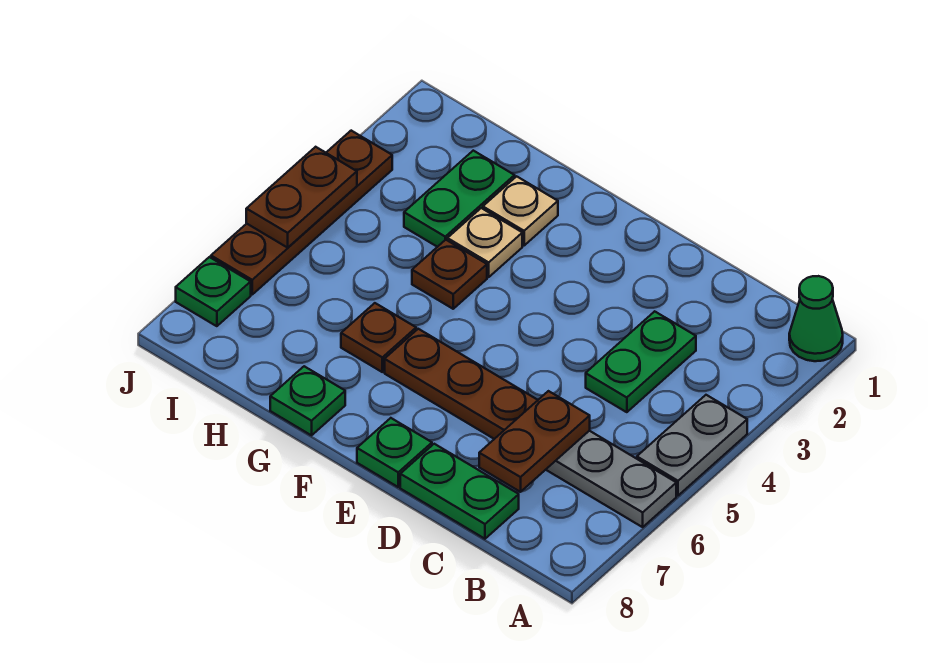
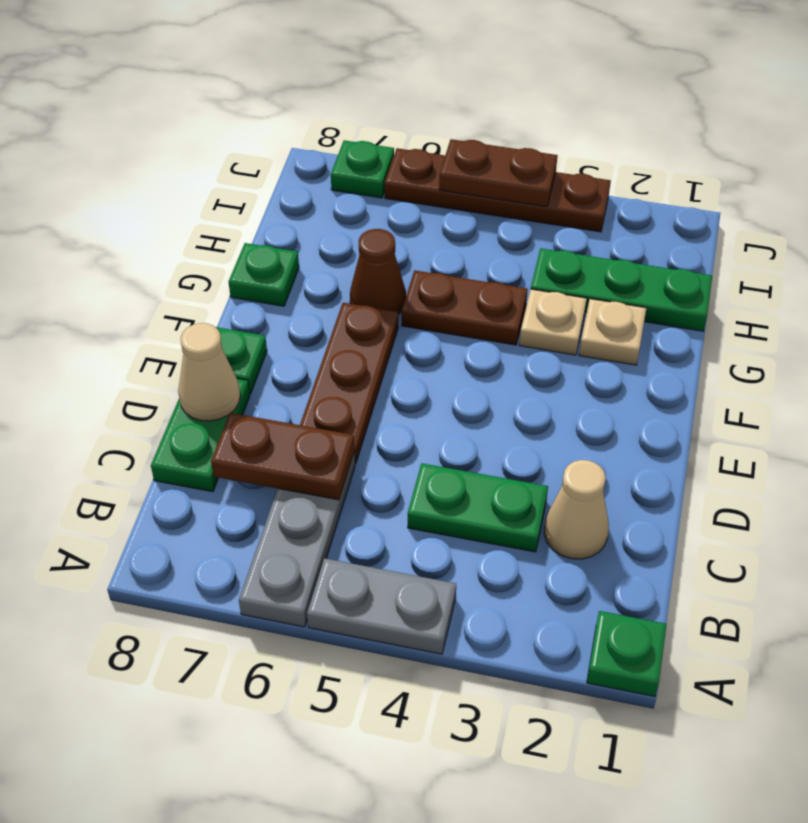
green cone A1 level 1 -> green plate A1 level 1
none -> tan cone C2 level 1
none -> tan cone D8 level 2
brown plate G4 level 1 -> brown plate G4:G5 level 1
brown plate G6 level 1 -> brown cone G6 level 1
green plate H2:H3 level 1 -> green plate H1:H3 level 1

